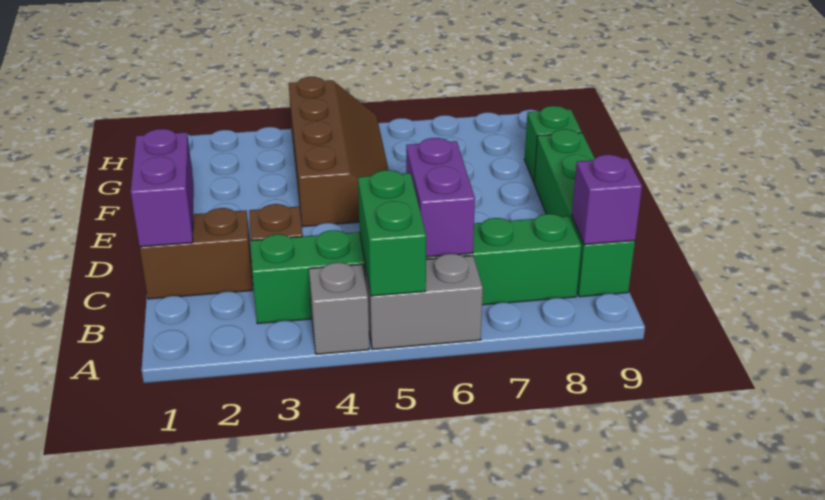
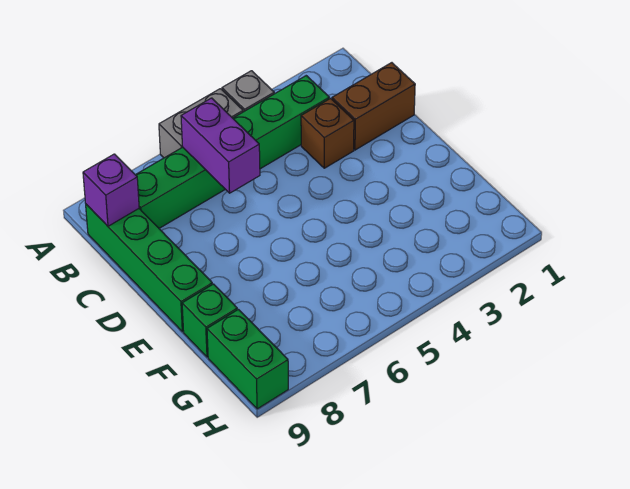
green brick A5:B5 level 2 -> green brick G9:H9 level 1
purple brick C1:D1 level 2 -> none
brown slope E4:H5 level 1 top 4 -> none

